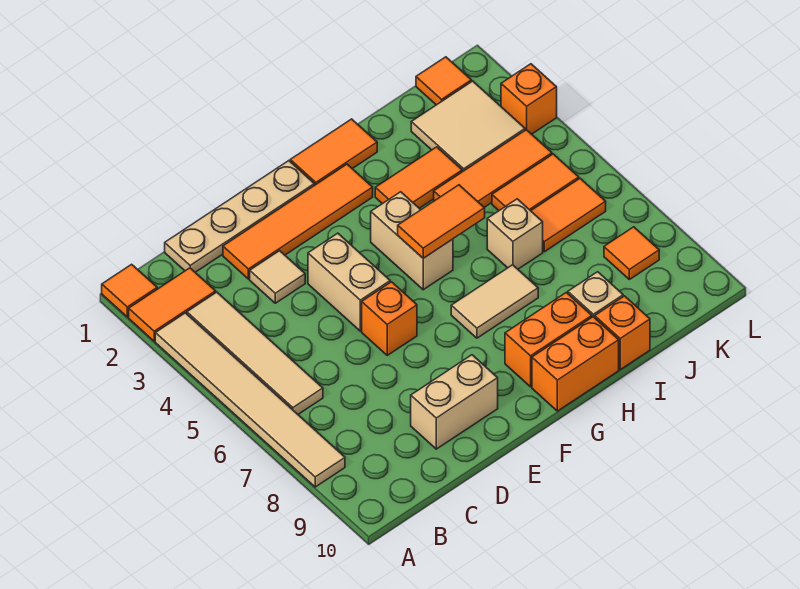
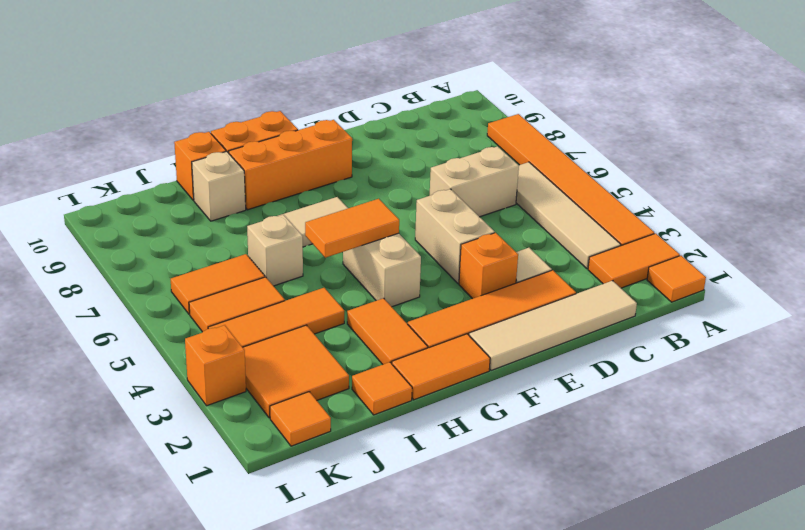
tan tile A3:A8 level 1 -> orange tile A3:A8 level 1
tan plate C1:F1 level 1 -> tan tile C1:F1 level 1
tan brick D9:E9 level 1 -> tan brick C6:D6 level 1
orange brick E6 level 1 -> orange brick E3 level 1
orange brick G9:H9 level 1 -> orange brick F9:H9 level 1
orange tile H3:I3 level 1 -> orange tile H2:H3 level 1
tan tile J2:K3 level 1 -> orange tile J2:K3 level 1
orange tile K8 level 1 -> orange tile I1 level 1

